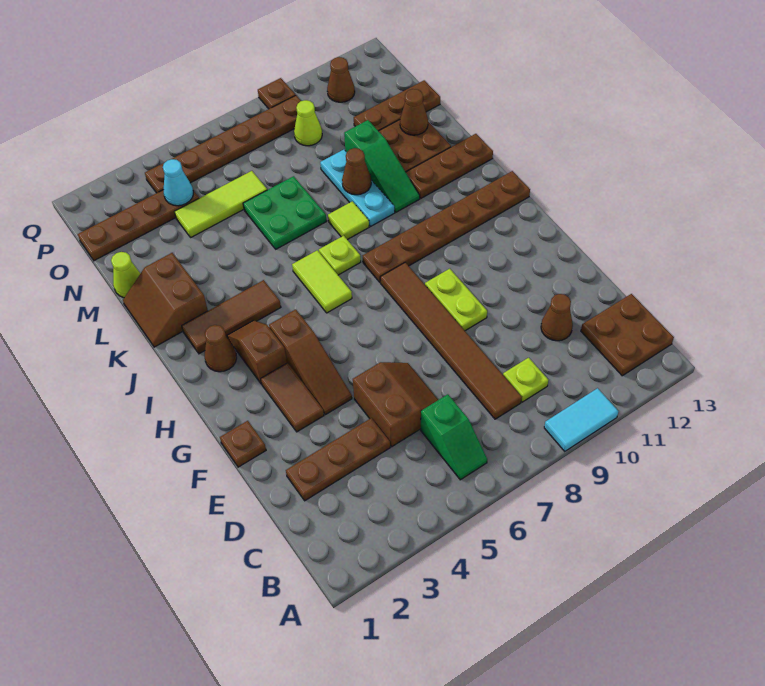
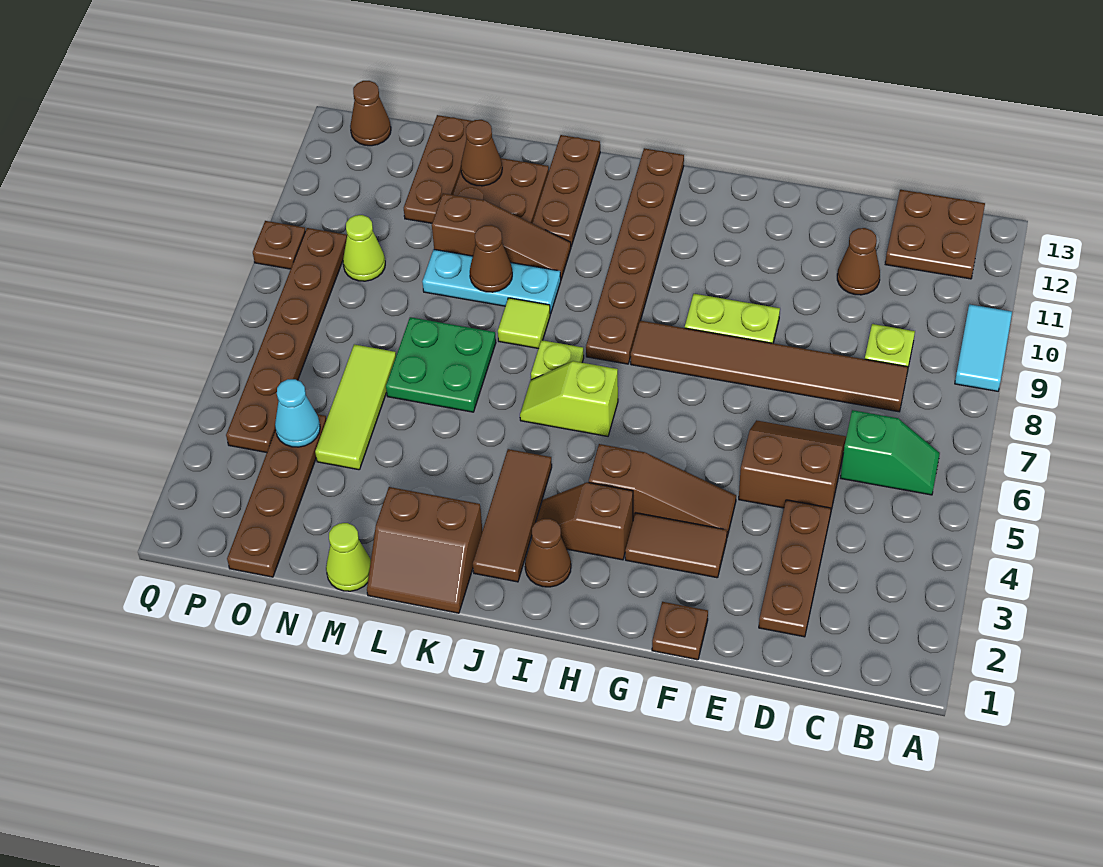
lime tile I6:J6 level 1 -> lime slope I6:J6 level 1 top I
green slope K10:M10 level 1 top M -> brown slope K10:M10 level 1 top M
brown cone P11 level 1 -> brown cone P13 level 1

